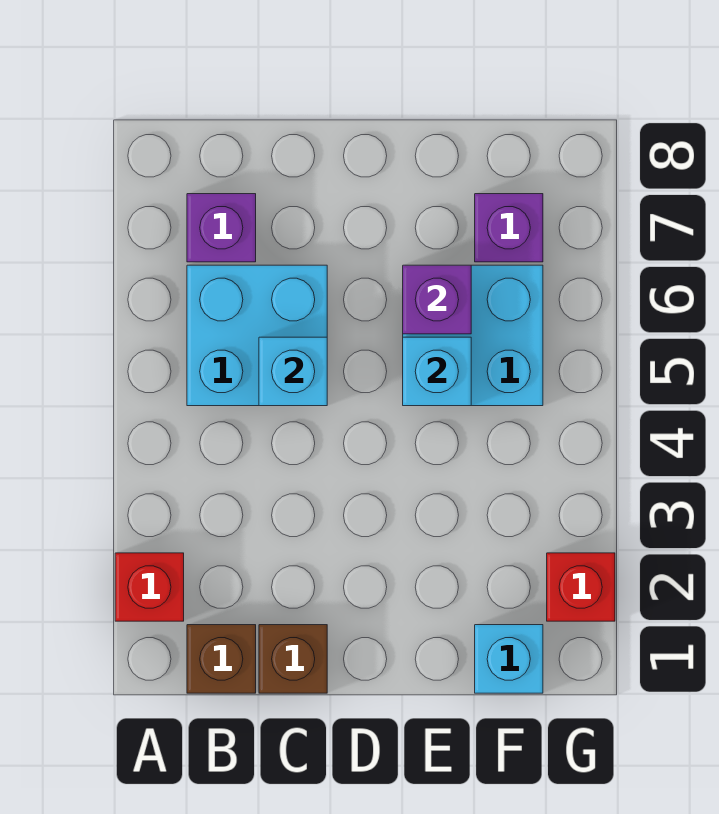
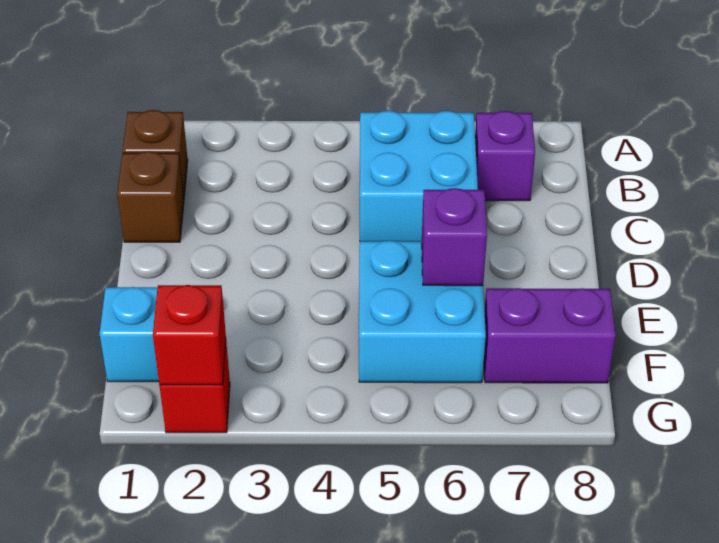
red brick A2 level 1 -> red brick G2 level 2
cyan brick C5 level 2 -> none
cyan brick E5 level 2 -> none
purple brick F7 level 1 -> purple brick F7:F8 level 1

